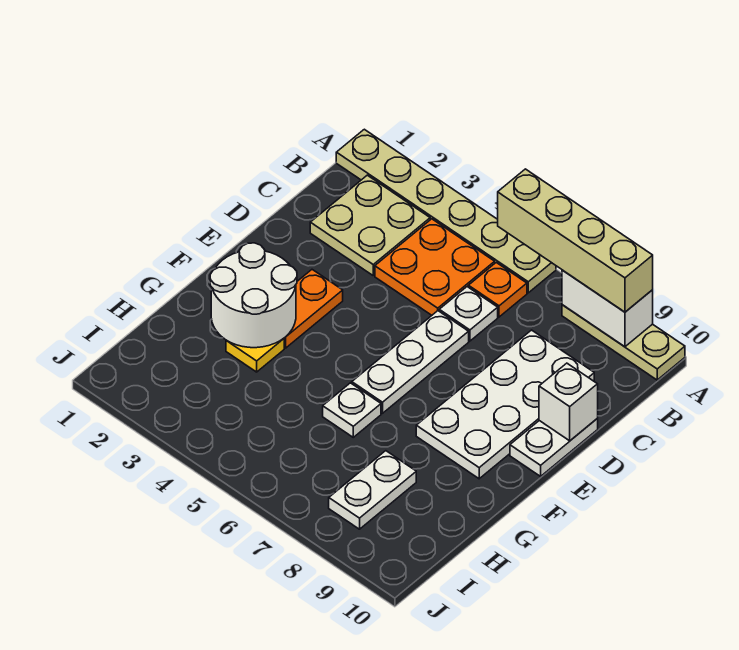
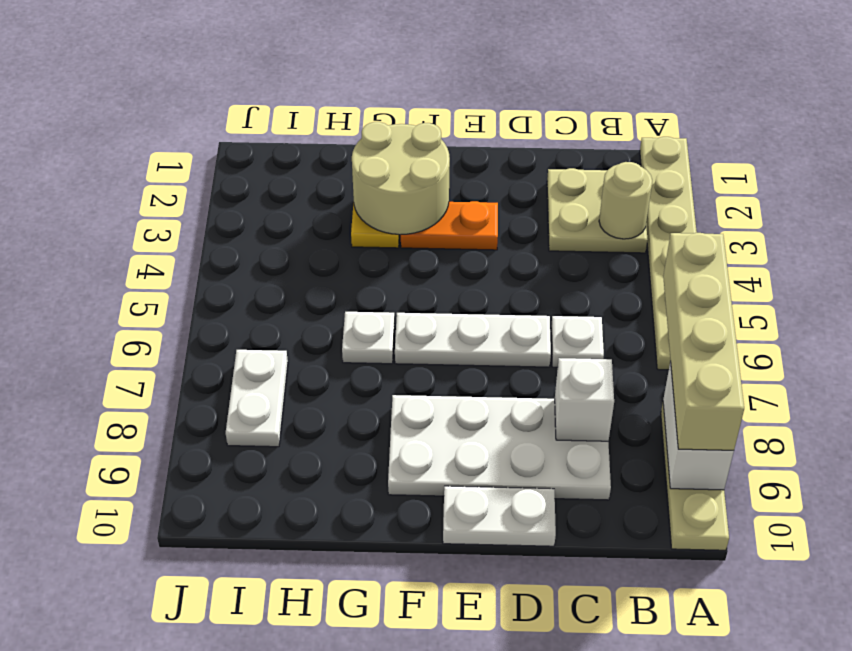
none -> tan round brick B3 level 2
orange plate B4:C5 level 1 -> none
orange plate B6 level 1 -> none
white brick D10 level 2 -> white brick C8 level 2
white round brick F2:G3 level 2 -> tan round brick F2:G3 level 2
white plate H8:I8 level 1 -> white plate I7:I8 level 1

